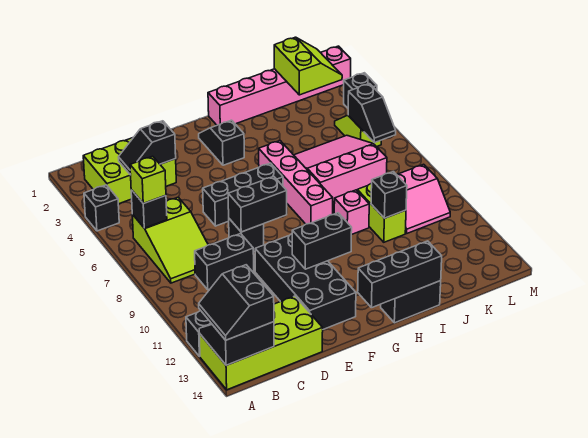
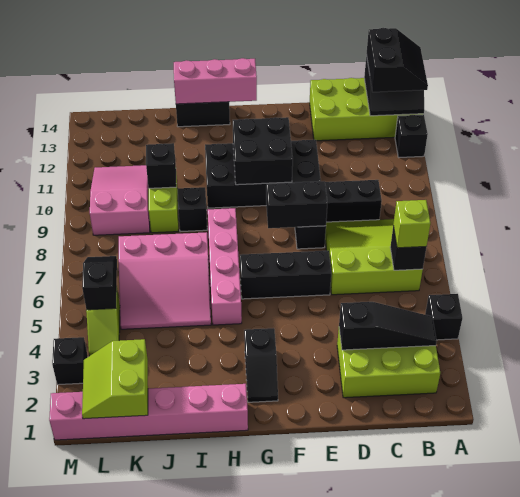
lime slope B6:C8 level 1 top 6 -> lime slope B6:D8 level 1 top 6
black slope C3:D3 level 2 top D -> black slope B3:D3 level 2 top D
black brick E10:F13 level 1 -> black brick E10:H11 level 1
black brick F11:G11 level 2 -> black brick F10:G11 level 2
black brick G14:I14 level 2 -> pink brick G14:I14 level 2
pink brick I9 level 1 -> black brick I9 level 1
pink slope K9:L10 level 1 top 9 -> pink slope K9:L11 level 1 top 9

